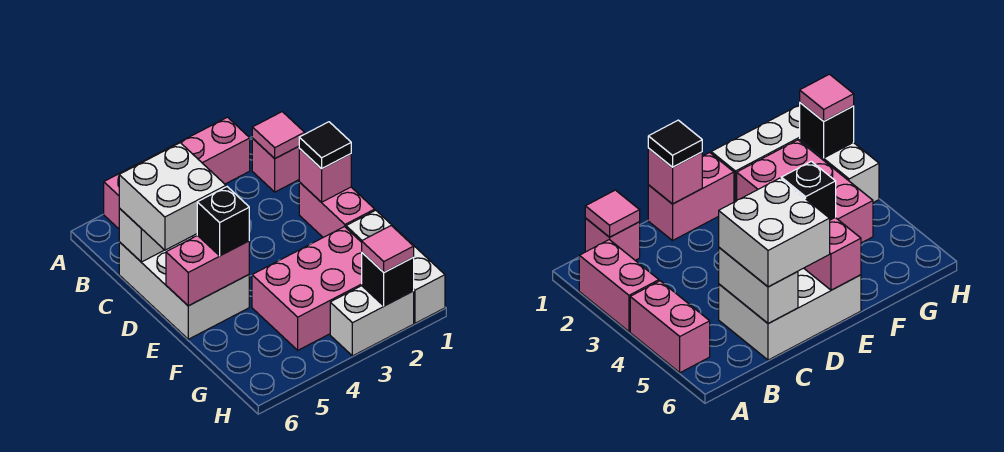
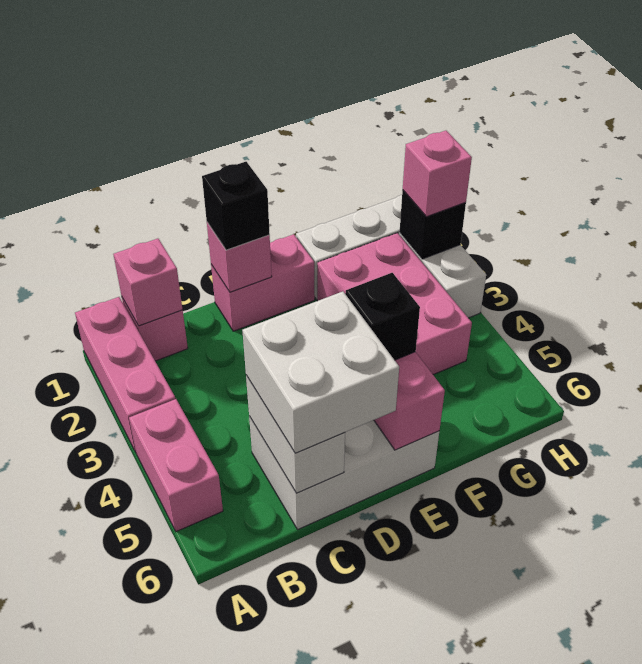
pink brick A2:A3 level 1 -> pink brick A1:A3 level 1
pink tile B1 level 2 -> pink brick B1 level 2
black tile D1 level 3 -> black brick D1 level 3
pink tile H2 level 3 -> pink brick H2 level 3

